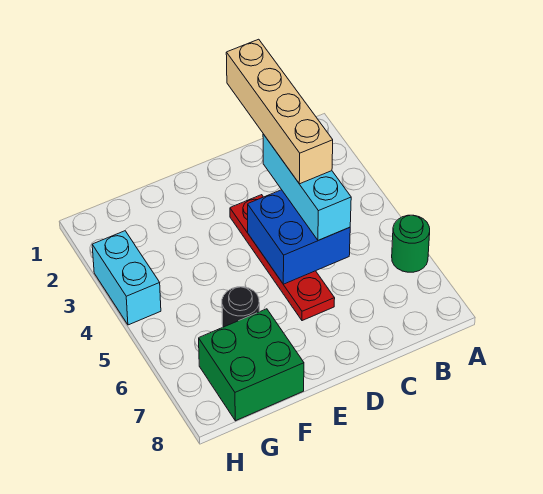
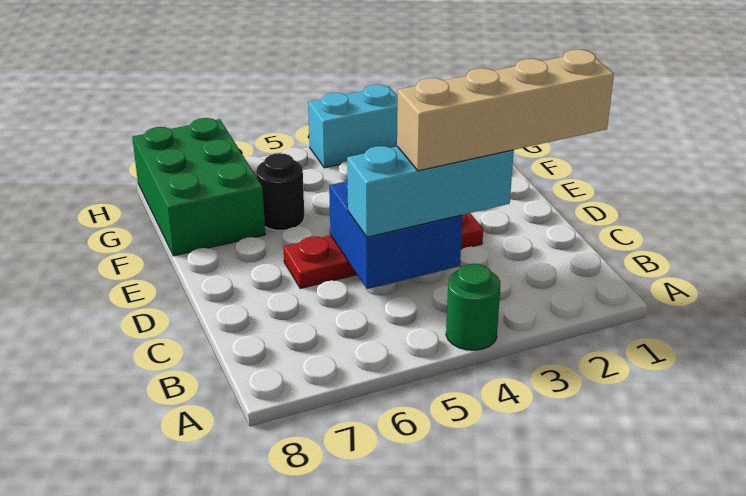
green round brick A6 level 1 -> green round brick A4 level 1
green brick F7:G8 level 1 -> green brick F7:H8 level 1

